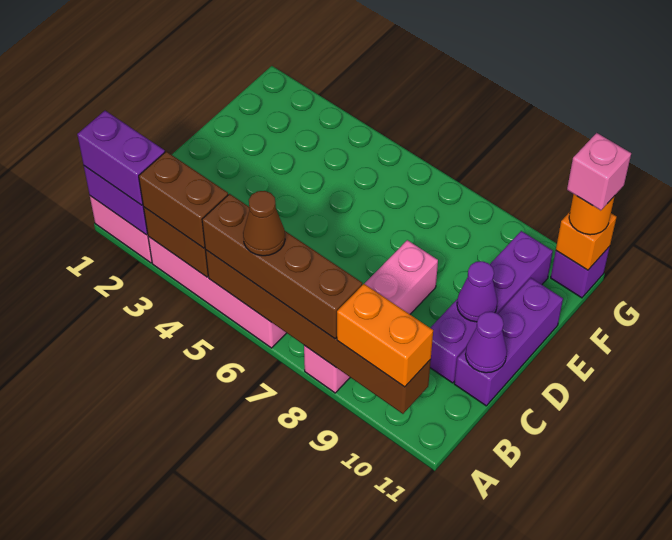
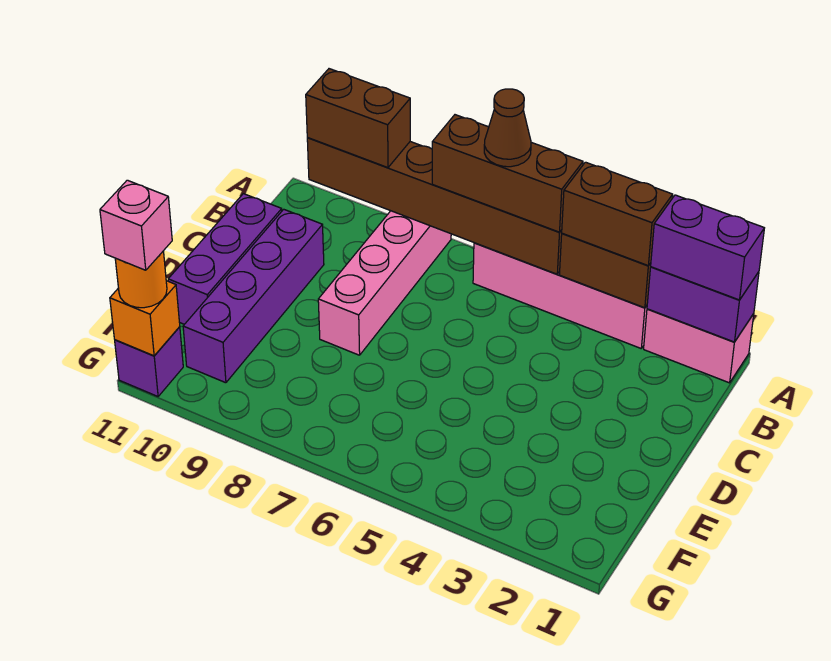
brown brick A5:A8 level 3 -> brown brick A5:A7 level 3
orange brick A9:A10 level 3 -> brown brick A9:A10 level 3
purple cone C11 level 2 -> none
purple cone D10 level 2 -> none

